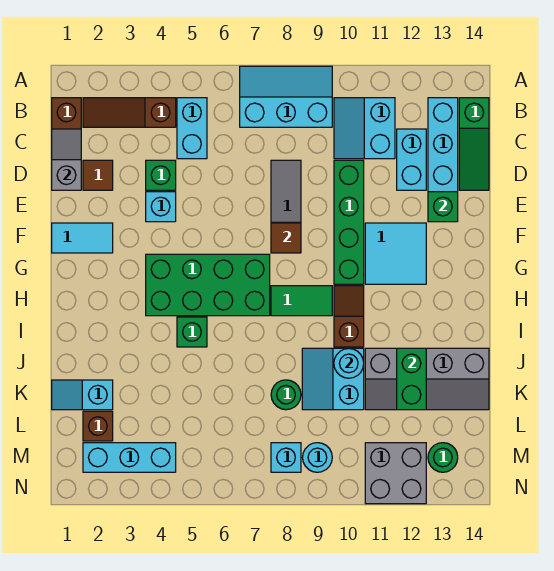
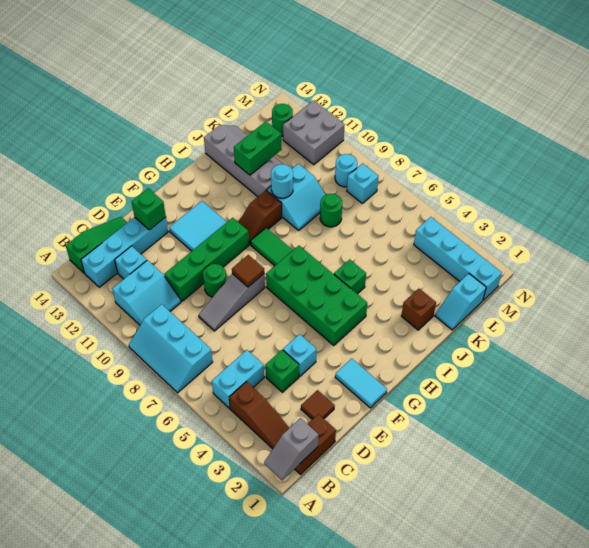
grey slope C1:D1 level 2 top D -> grey slope A1:B1 level 2 top B
cyan brick C12:D12 level 1 -> cyan brick C12 level 1
none -> green round brick E9 level 1
cyan slope K1:K2 level 1 top 2 -> cyan slope K1:L1 level 1 top L
brown brick L2 level 1 -> brown brick J2 level 1
cyan brick M2:M4 level 1 -> cyan brick M1:M4 level 1

